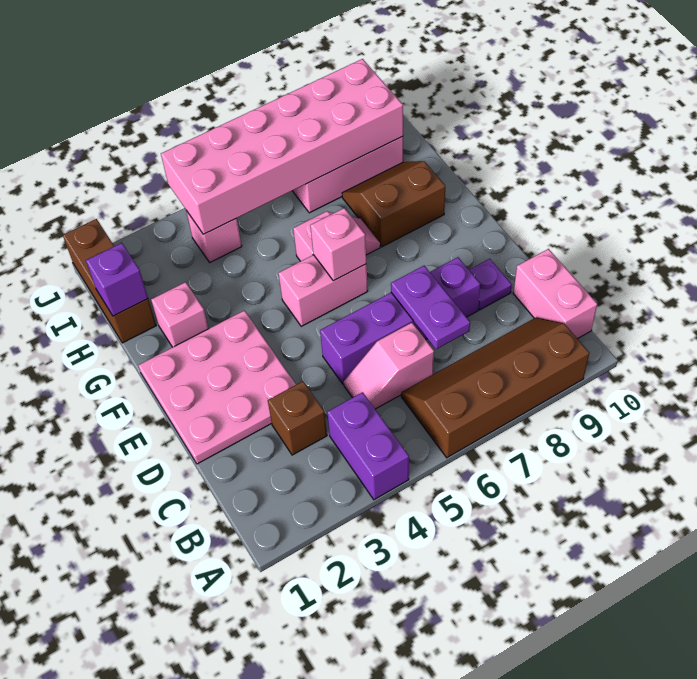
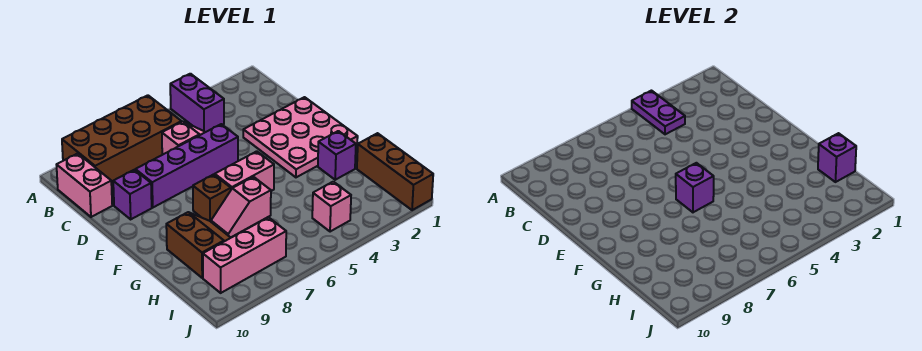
brown slope A6:B9 level 1 top A -> brown brick A6:B9 level 1
brown brick C3 level 1 -> brown brick F7 level 1
purple plate C7:D7 level 2 -> purple plate A4:B4 level 2
purple plate D9 level 1 -> purple brick D9 level 1
pink brick F6 level 2 -> purple brick F6 level 2
pink brick G2 level 1 -> purple brick G2 level 1
brown slope G8:H9 level 1 top G -> brown slope G8:H9 level 1 top 9
pink brick I4:J9 level 2 -> none

